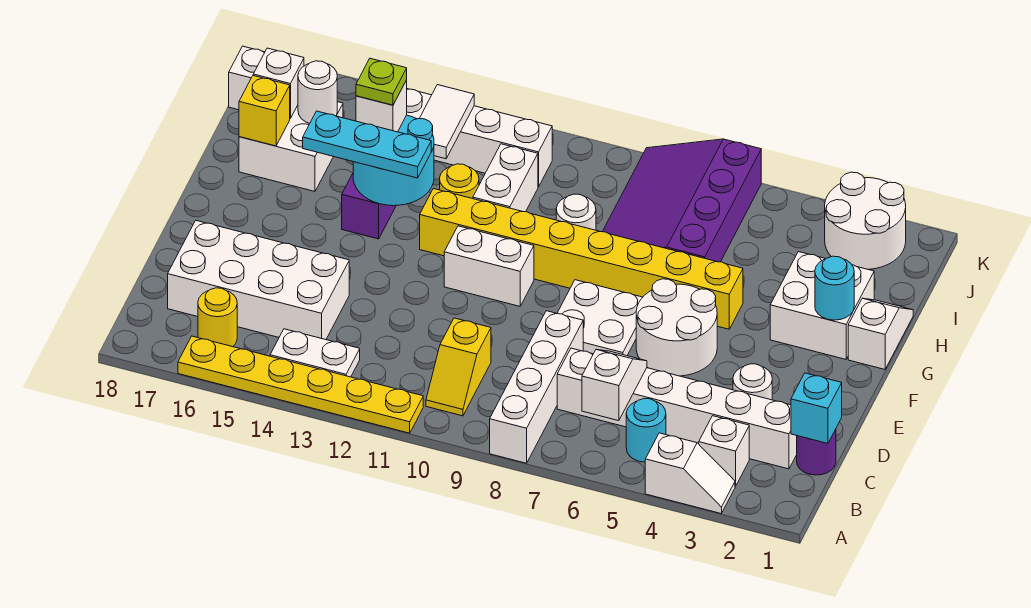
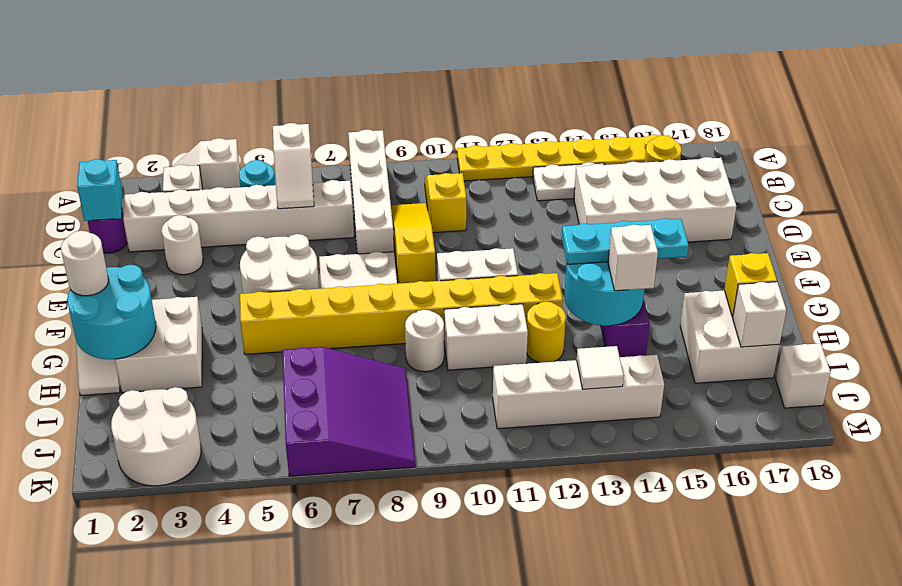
none -> yellow slope C9:E9 level 1 top E
cyan round brick G2 level 2 -> cyan round brick G1:H2 level 2
purple slope H6:K8 level 1 top 6 -> purple slope I6:K8 level 1 top 6
white brick H11:I11 level 1 -> white brick H10:H11 level 1
lime plate H14 level 4 -> none
white tile I13:J13 level 2 -> white tile J13 level 2
white round brick I16 level 2 -> white round brick G1 level 3

